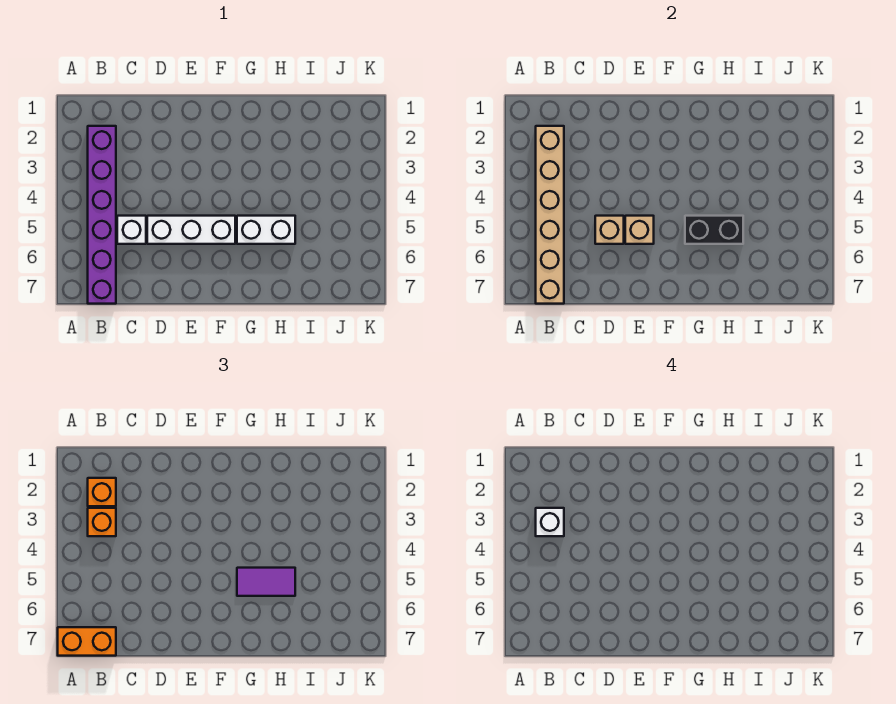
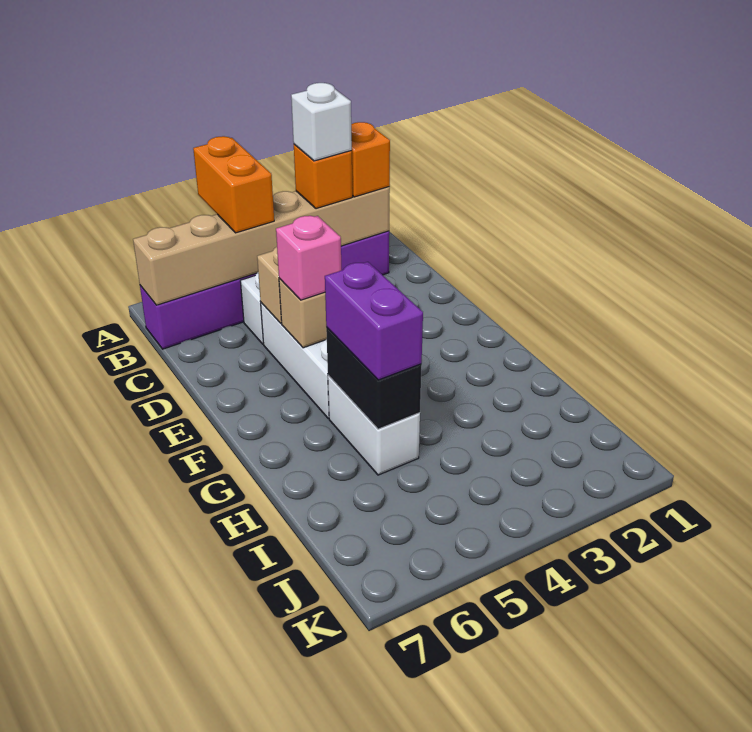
orange brick A7:B7 level 3 -> orange brick A5:B5 level 3
none -> pink brick E5 level 3
purple tile G5:H5 level 3 -> purple brick G5:H5 level 3

